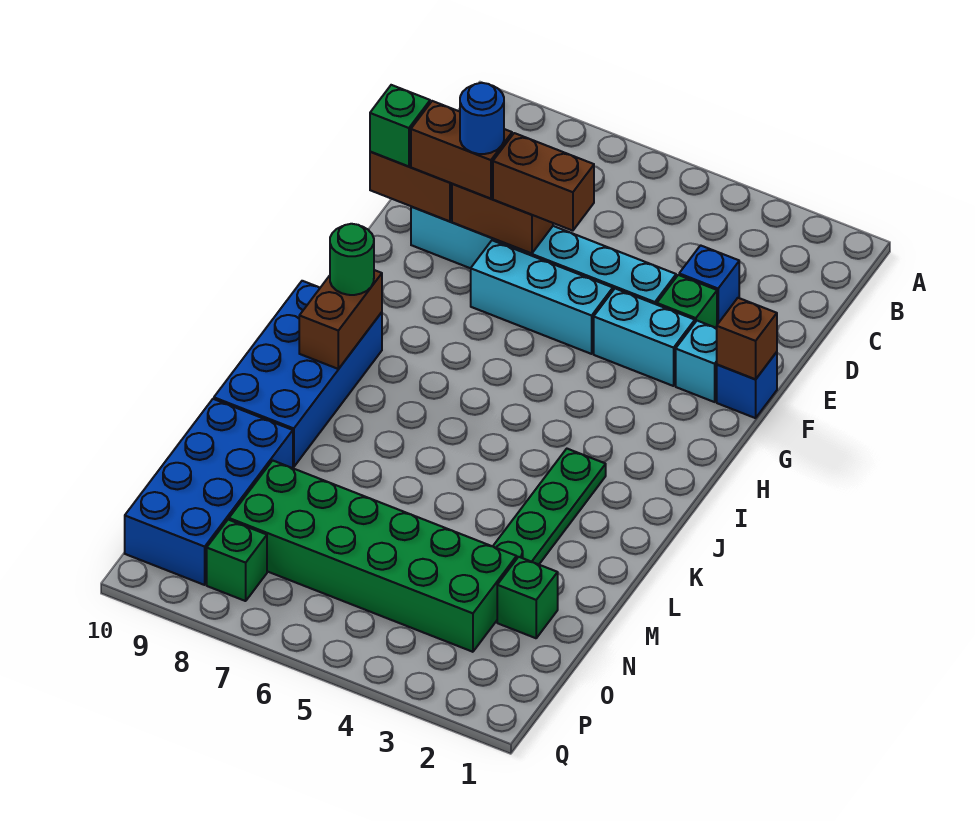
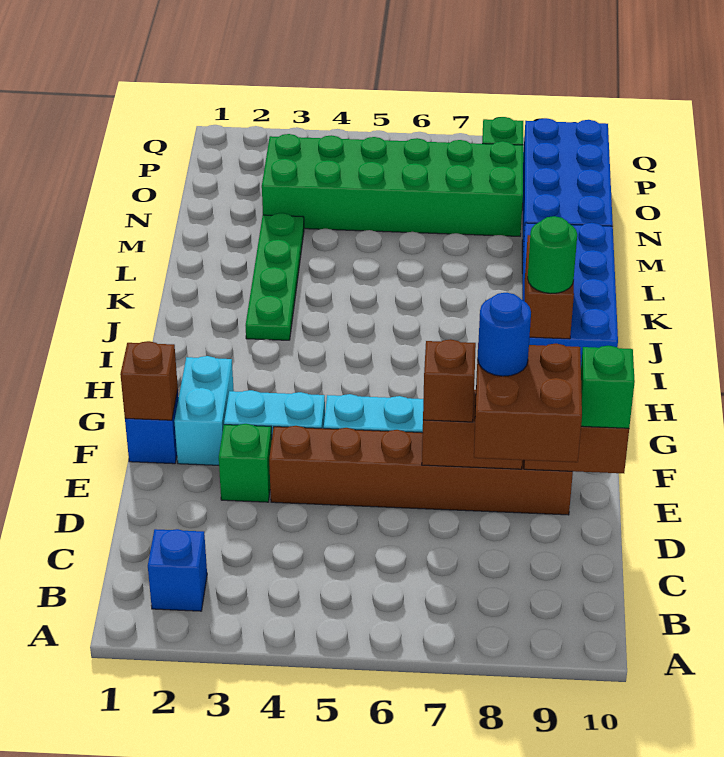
blue brick D3 level 1 -> blue brick B2 level 1
cyan brick E4:E9 level 1 -> brown brick E4:E9 level 1
brown brick E6:E7 level 3 -> brown brick E7 level 3
brown brick E8:E9 level 3 -> brown brick D8:E9 level 3
cyan brick F2 level 1 -> cyan brick F2:G2 level 1
green brick N2 level 1 -> none

